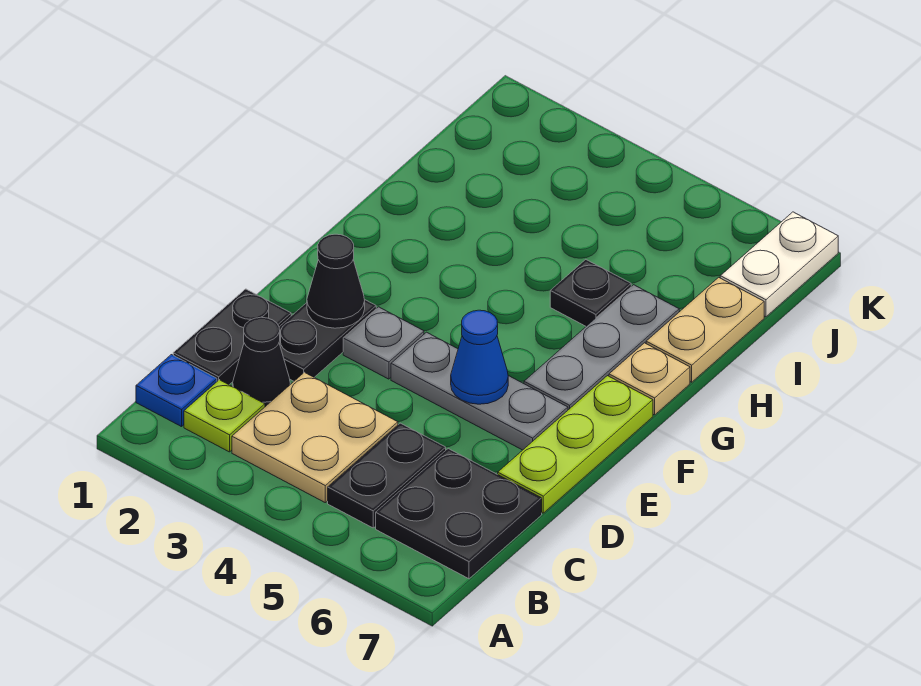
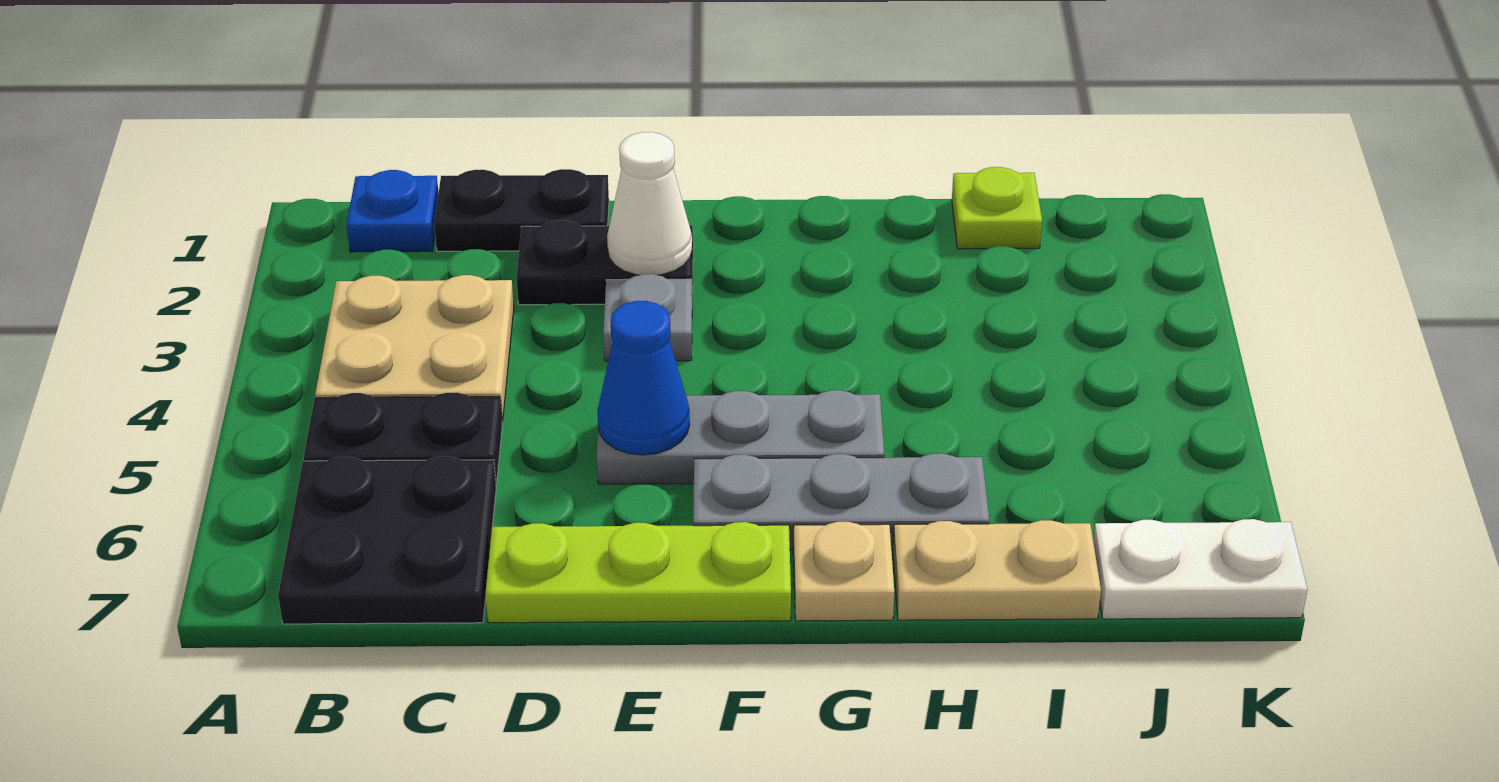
lime plate B2 level 1 -> lime plate I1 level 1
black cone C2 level 1 -> none
black cone E2 level 2 -> white cone E2 level 2
grey plate E4:E6 level 1 -> grey plate E5:G5 level 1
black plate H5 level 1 -> none

